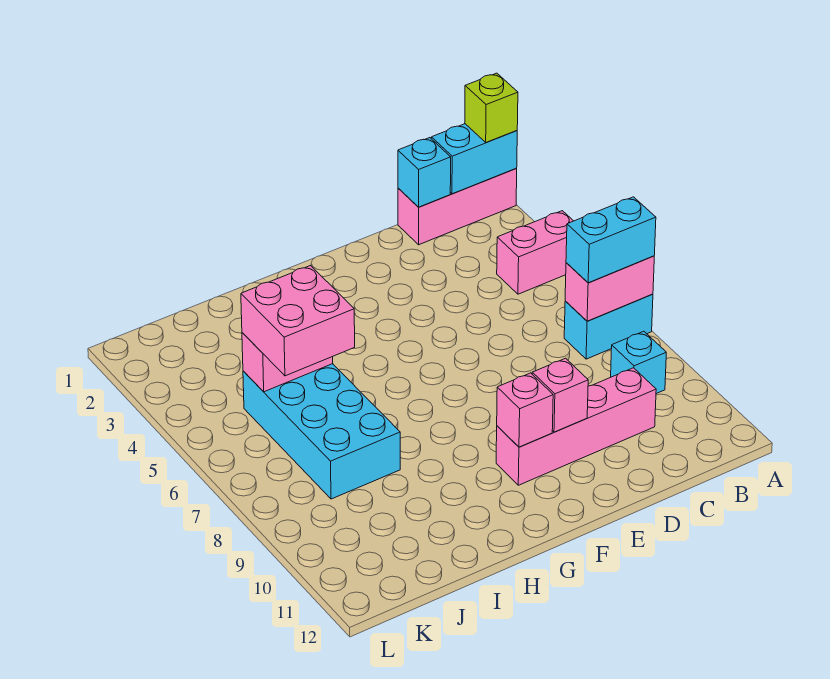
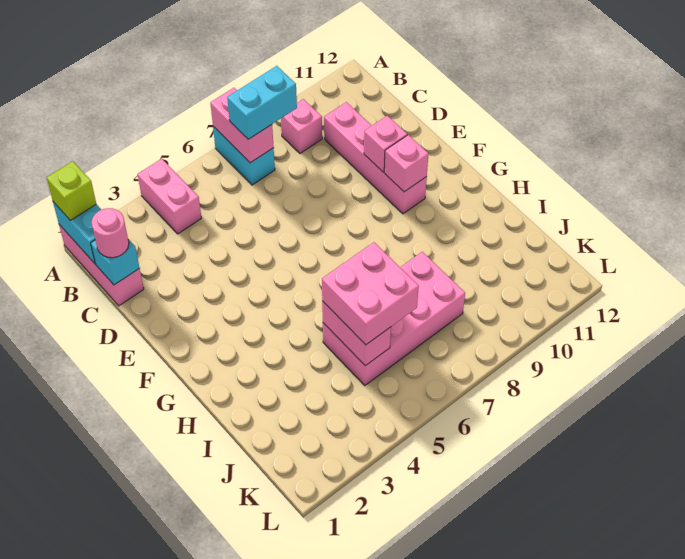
cyan brick A7:B7 level 3 -> cyan brick B7:B8 level 3
cyan brick B9 level 1 -> pink brick B9 level 1
none -> pink round brick C1 level 3
cyan brick I5:J8 level 1 -> pink brick I5:J8 level 1

